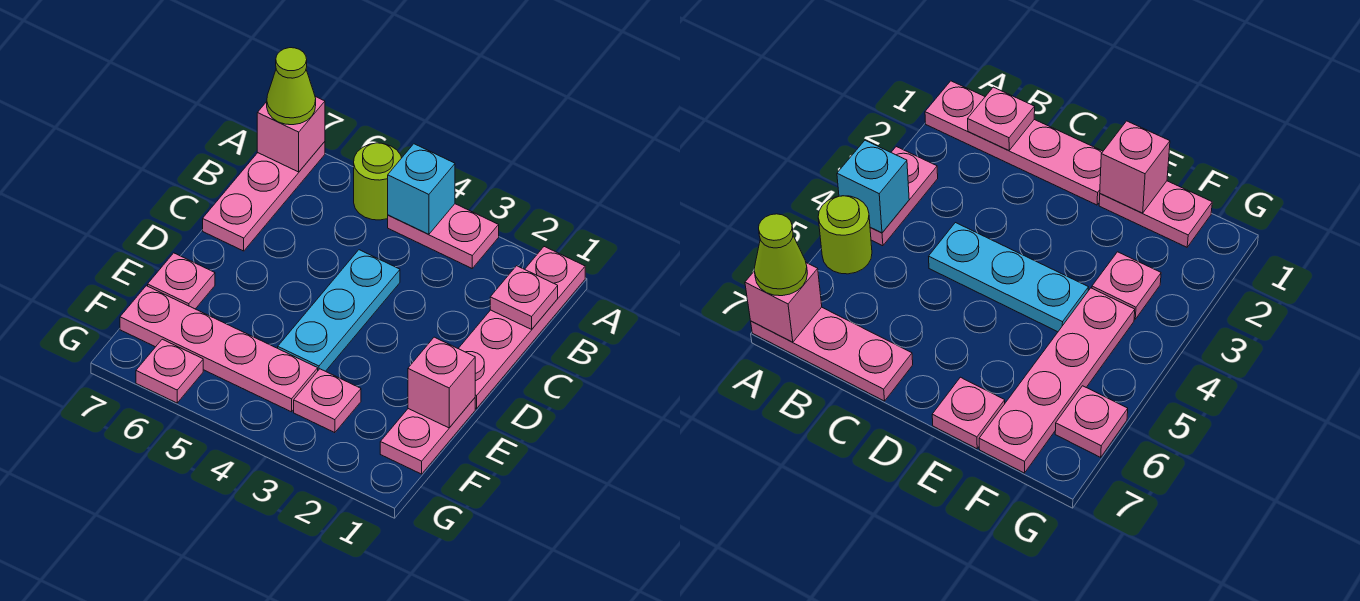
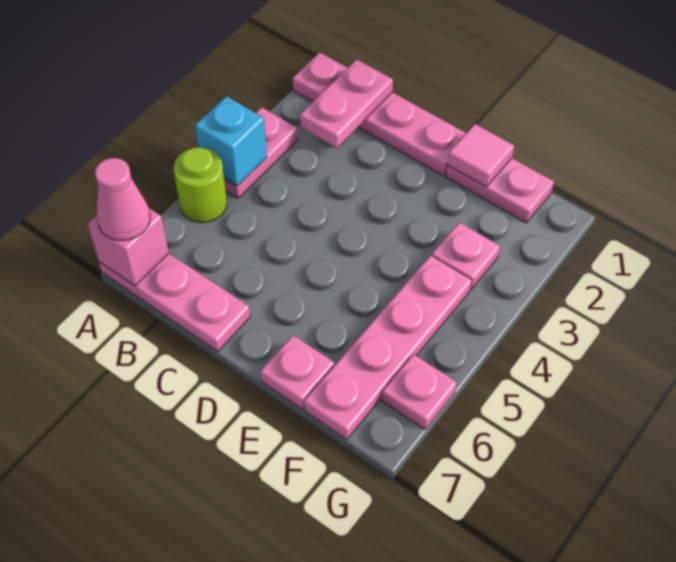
lime cone A7 level 3 -> pink cone A7 level 3
pink plate B1 level 2 -> pink plate B1:B2 level 2
cyan plate C4:E4 level 1 -> none
pink brick E1 level 2 -> pink tile E1 level 2

